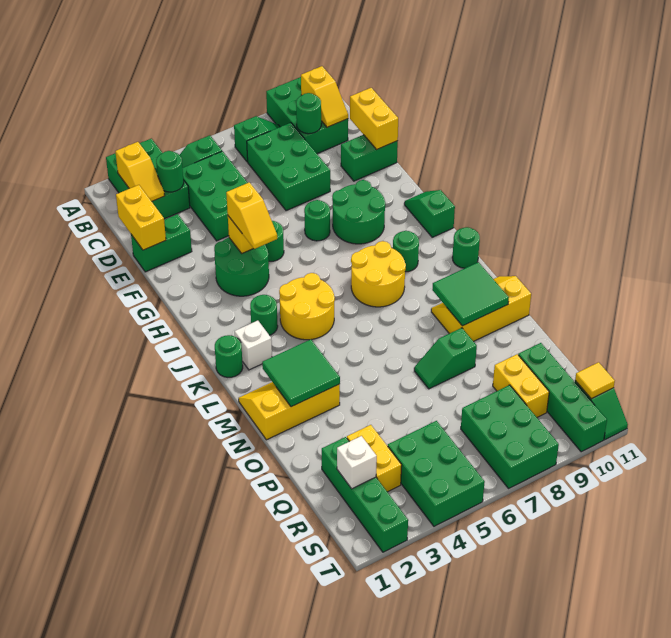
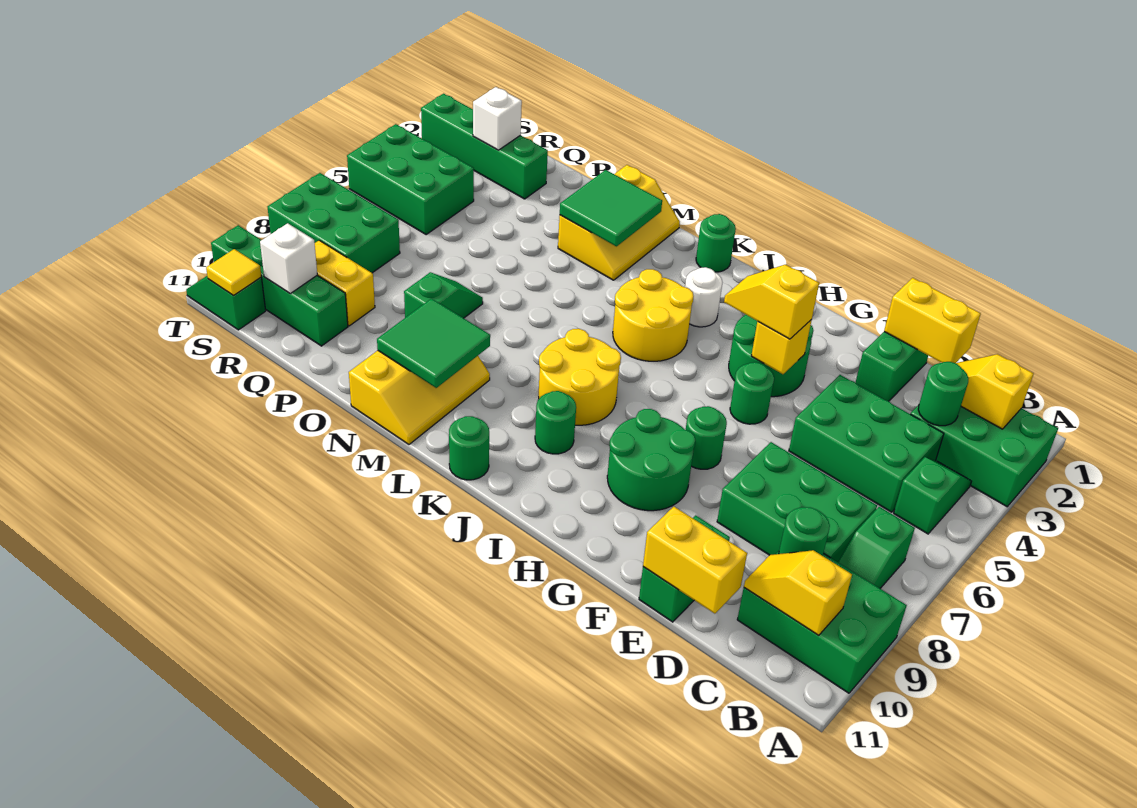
green slope H11:I11 level 1 top I -> none
green round brick J3 level 1 -> white round brick J3 level 1
white brick K2 level 1 -> white brick R10 level 2
yellow brick Q3:R3 level 1 -> none

